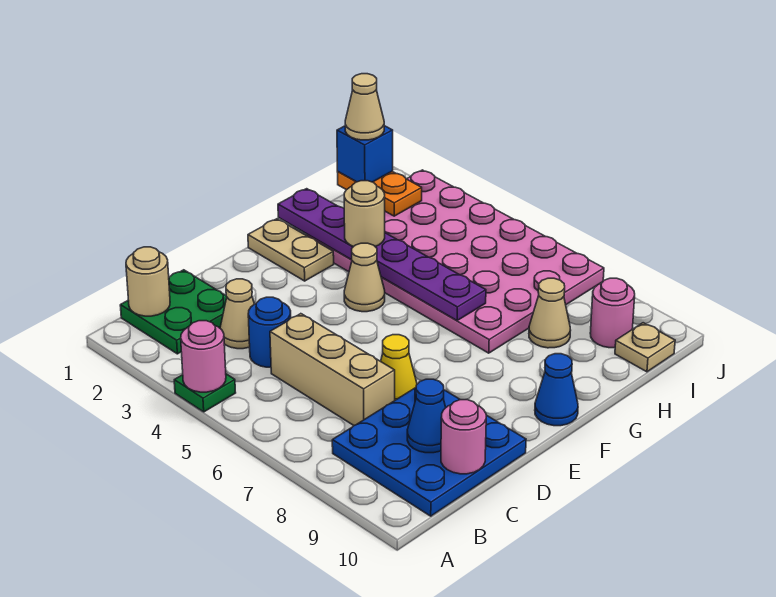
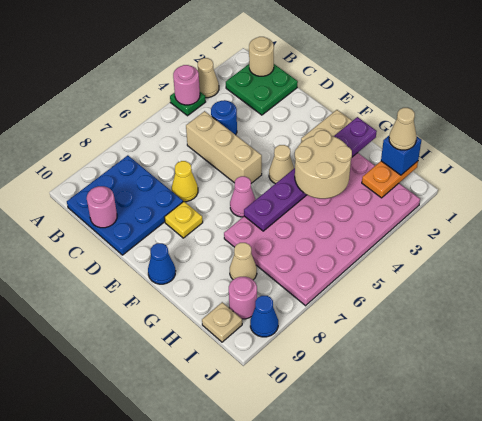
tan cone C3 level 1 -> tan cone A3 level 1
tan brick C5:C7 level 1 -> tan brick C5:E5 level 1
blue cone C9 level 2 -> blue cone J9 level 1
none -> yellow plate E8 level 1
none -> pink cone F6 level 1
tan round brick G3 level 3 -> tan round brick G3:H4 level 3

